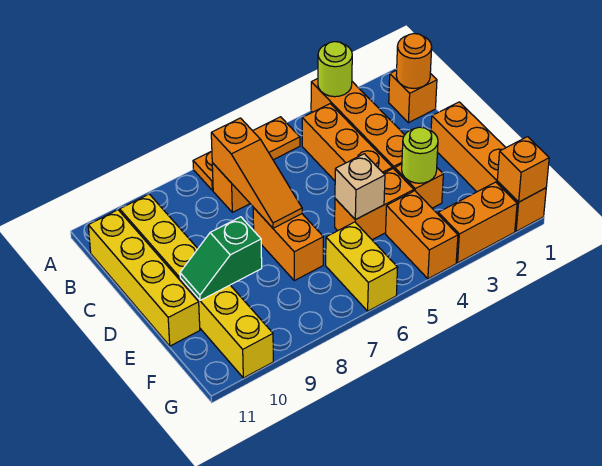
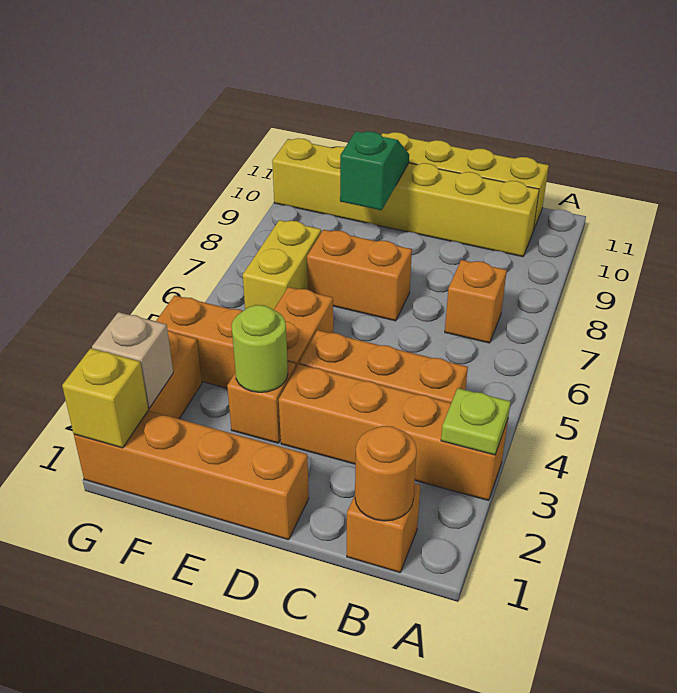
lime round brick A3 level 2 -> lime plate A3 level 2
orange plate A5:A7 level 1 -> none
orange slope B7:D7 level 2 top B -> none
tan brick E5 level 2 -> tan brick G2 level 2
yellow brick F6:G6 level 1 -> yellow brick F6:F7 level 1
orange brick G1 level 2 -> yellow brick G1 level 2

